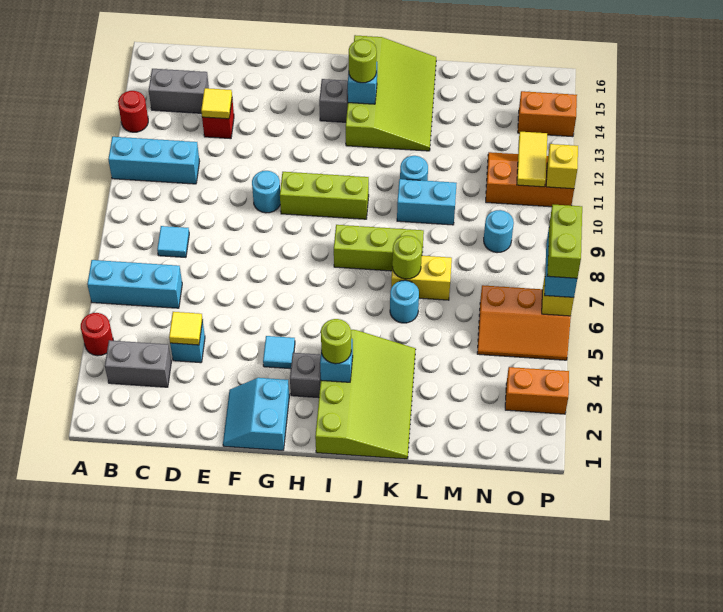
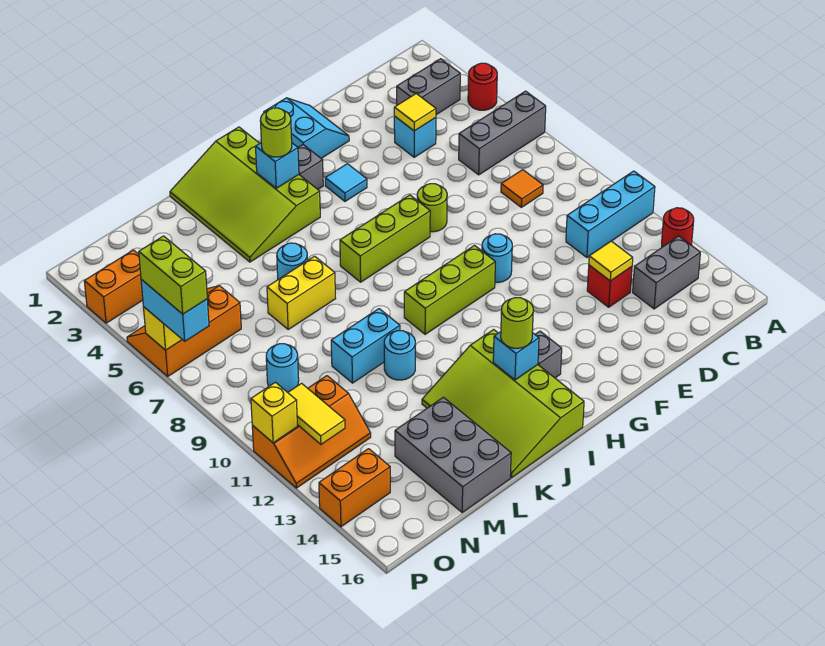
cyan brick A6:C6 level 1 -> grey brick A6:C6 level 1
cyan tile C8 level 1 -> orange tile C8 level 1
lime brick I8:K8 level 1 -> lime brick G7:I7 level 1
lime round brick K7 level 2 -> lime round brick F7 level 1
none -> grey brick L14:M16 level 1

